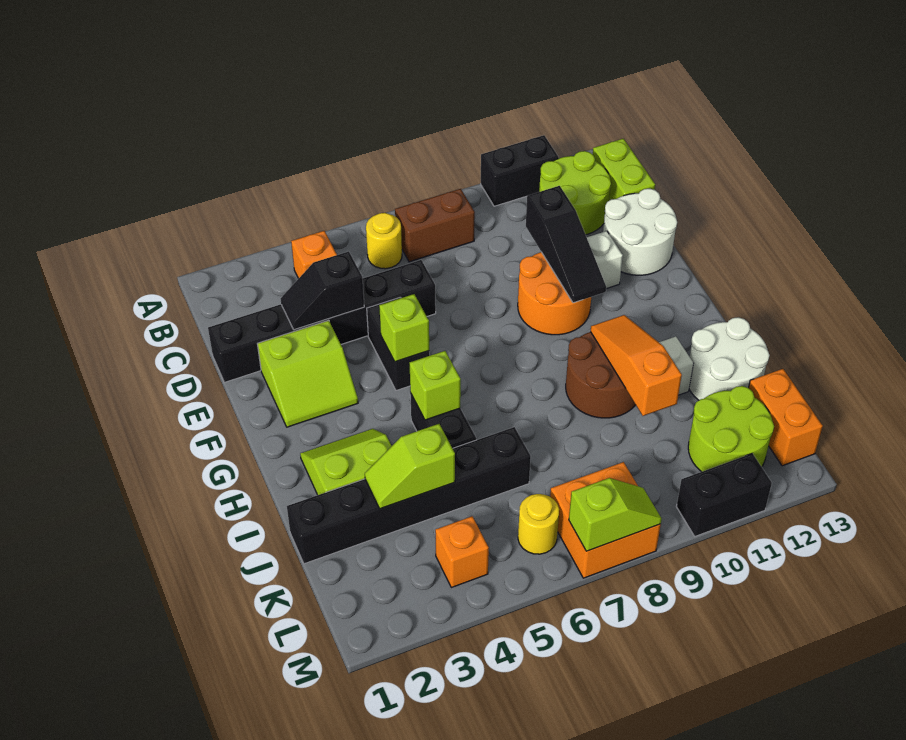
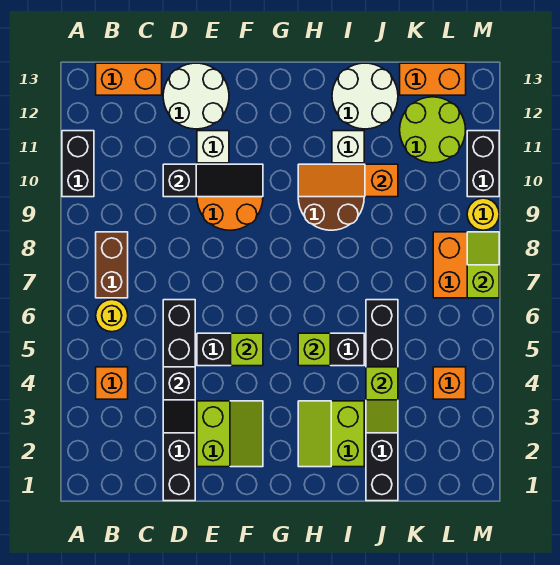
lime round brick B11:C12 level 1 -> none
lime brick B13:C13 level 1 -> orange brick B13:C13 level 1
yellow round brick L6 level 1 -> yellow round brick M9 level 1

